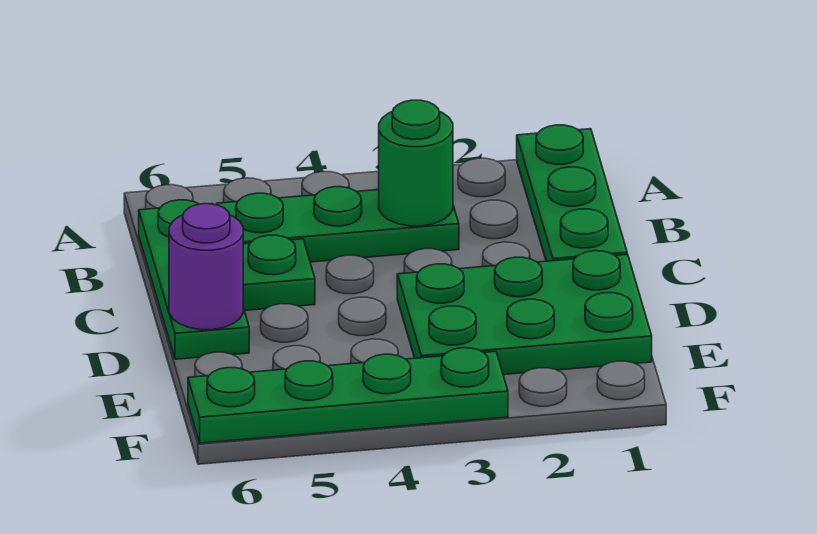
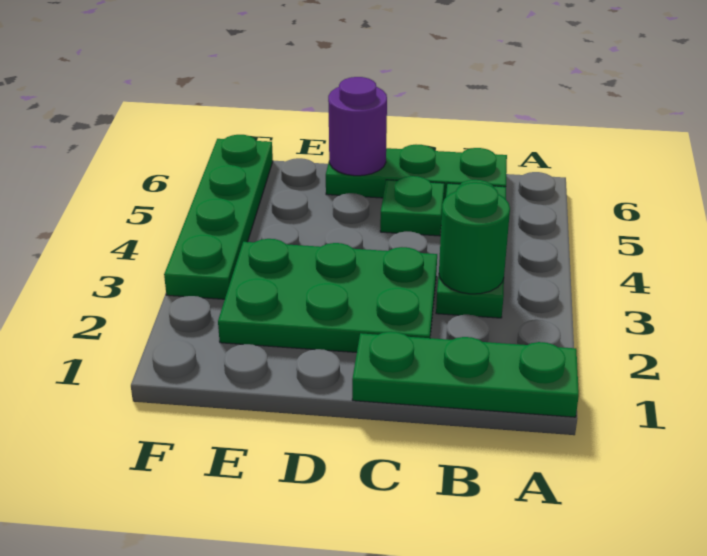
green plate D1:E3 level 1 -> green plate C2:E3 level 1

